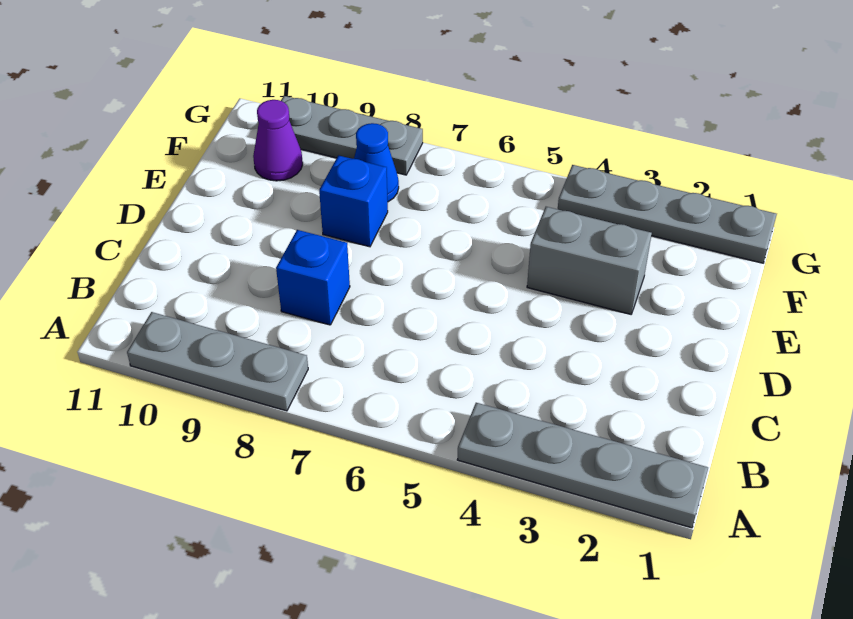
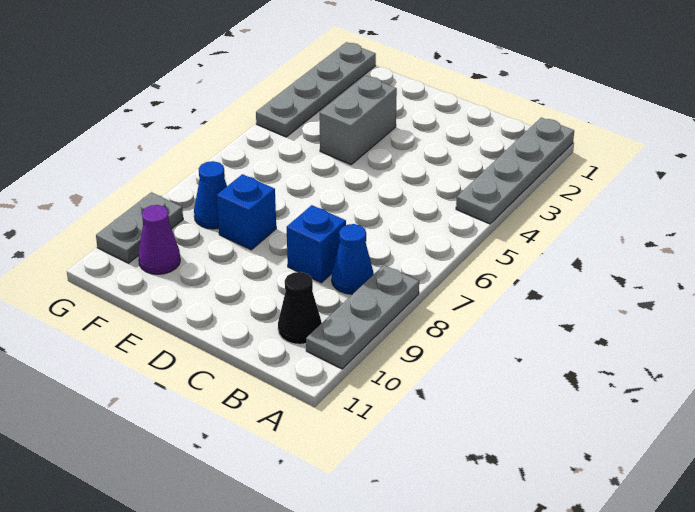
none -> blue cone B8 level 1
none -> black cone B10 level 1
grey plate G8:G10 level 1 -> grey plate G9:G10 level 1

